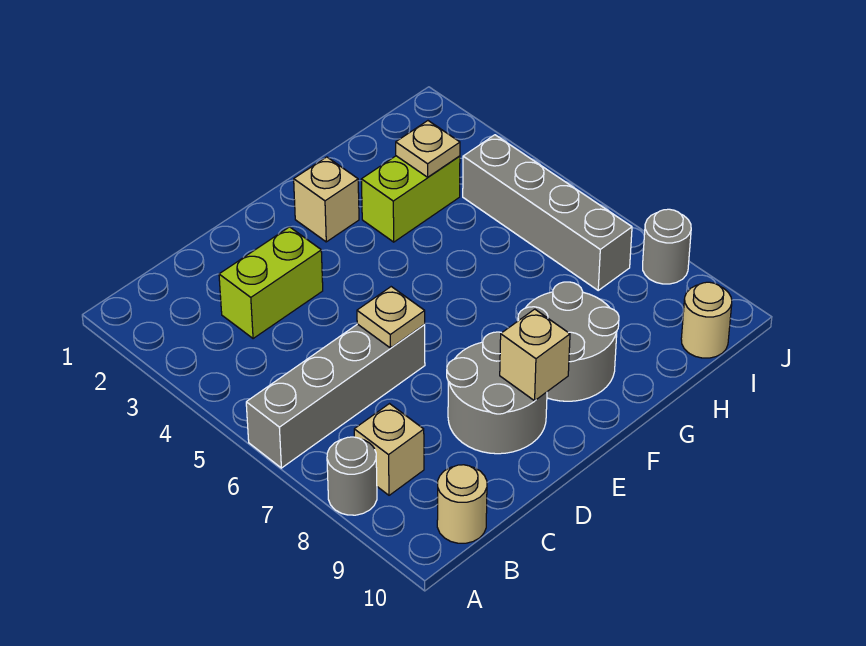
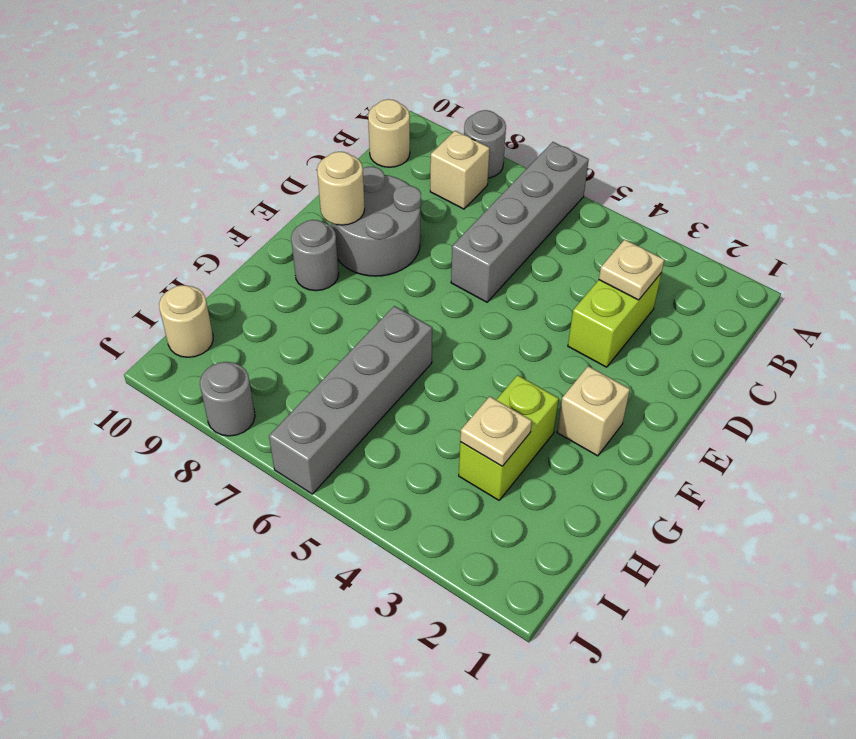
tan plate D6 level 2 -> tan plate C3 level 2
tan brick E9 level 2 -> tan round brick E9 level 2
grey round brick F8:G9 level 1 -> grey round brick F9 level 1
grey brick I4:I7 level 1 -> grey brick G6:J6 level 1

